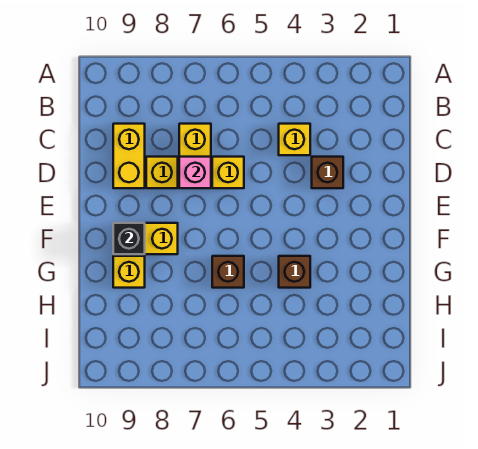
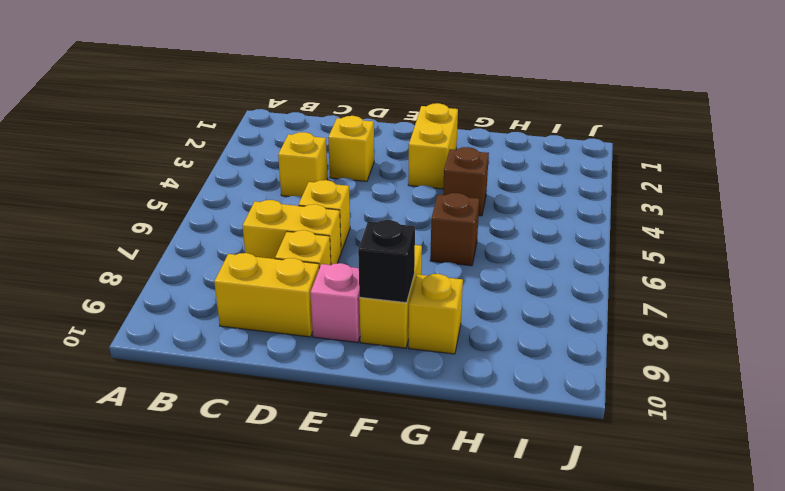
brown brick D3 level 1 -> yellow brick D3 level 1
pink brick D7 level 2 -> pink brick E9 level 1
none -> yellow brick F2:F3 level 1

